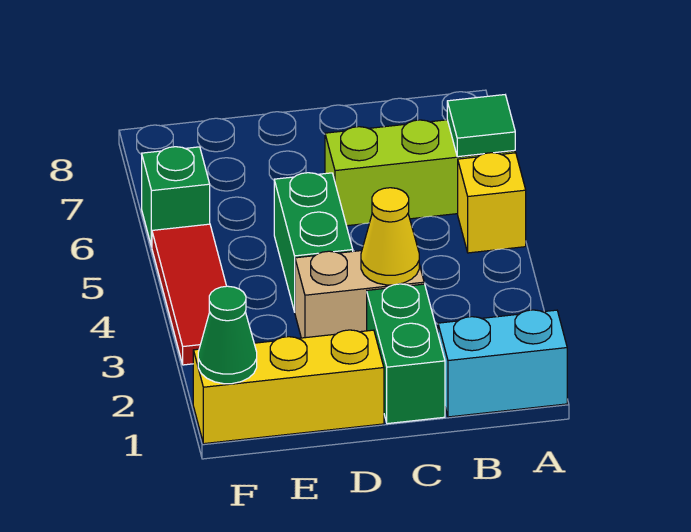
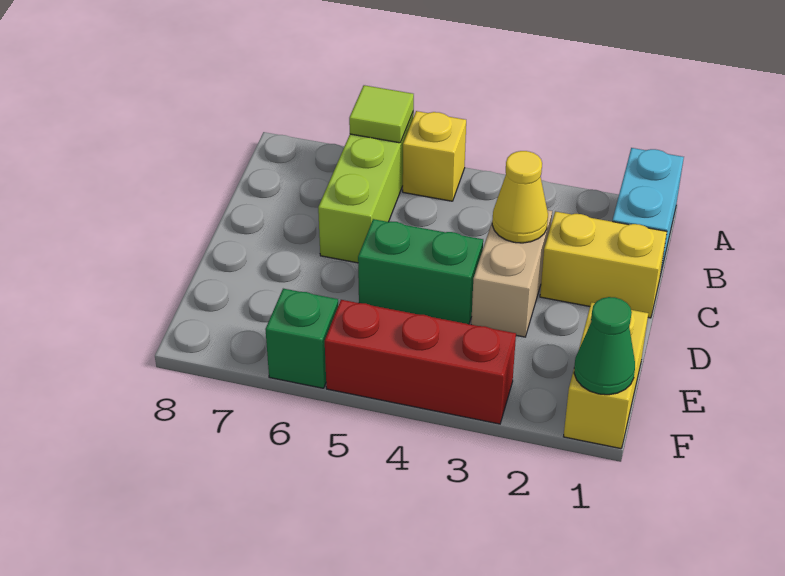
green tile A6 level 2 -> lime tile A6 level 2
green brick C1:C2 level 1 -> yellow brick C1:C2 level 1
yellow brick D1:F1 level 1 -> yellow brick E1:F1 level 1
red tile F3:F5 level 1 -> red brick F3:F5 level 1

